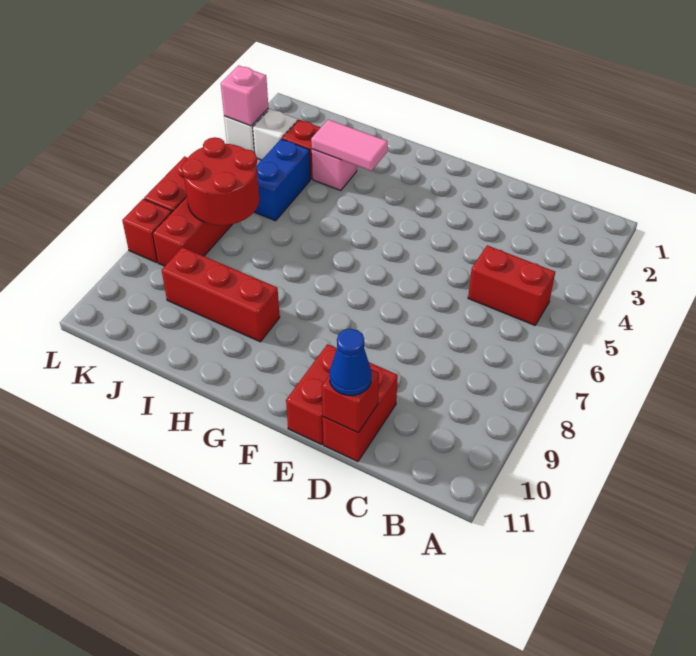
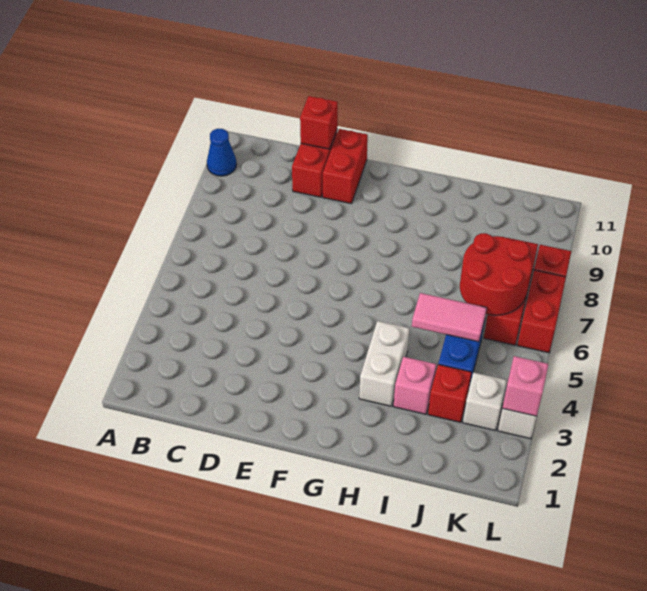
red brick B5:C5 level 1 -> none
blue cone D11 level 3 -> blue cone A10 level 1
none -> white brick H3:H4 level 1
pink tile H3:I3 level 2 -> pink tile I5:J5 level 2
red brick H9:J9 level 1 -> none

